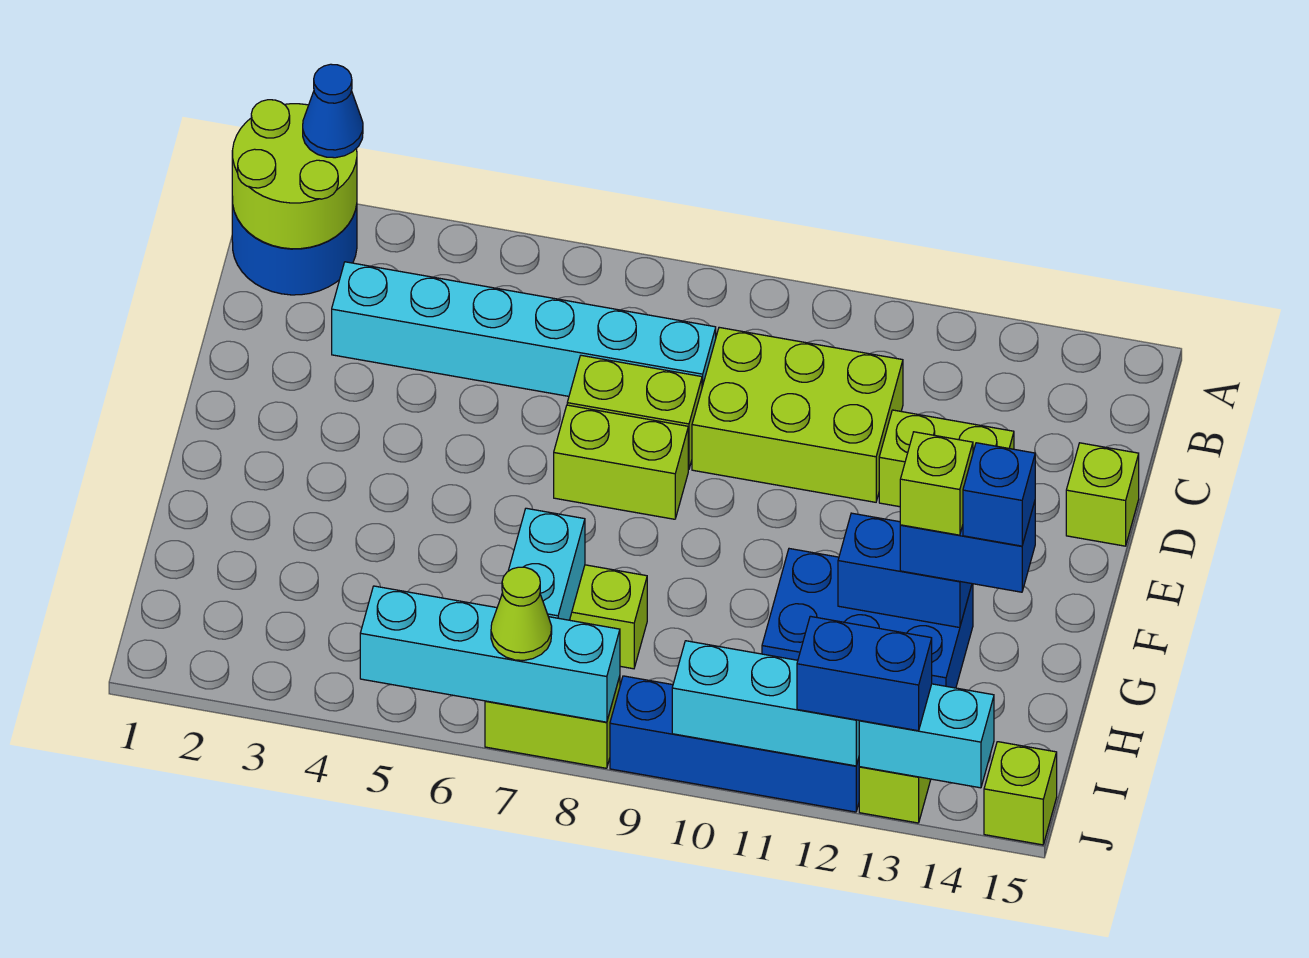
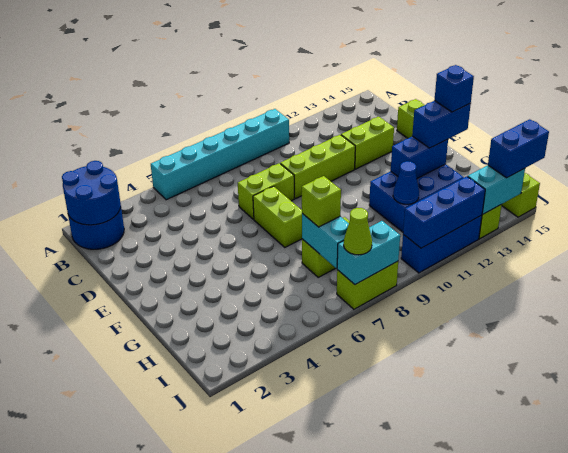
lime round brick A1:B2 level 2 -> blue round brick A1:B2 level 2
blue cone A2 level 3 -> blue cone H11 level 2
cyan brick C3:C8 level 1 -> cyan brick A5:A10 level 1
lime brick C9:D11 level 1 -> lime brick D9:D11 level 1
lime brick E7:E8 level 1 -> lime brick E7:F7 level 1
lime brick G13 level 4 -> lime brick H7 level 3
cyan brick J5:J8 level 2 -> cyan brick J7:J8 level 2
blue brick J9:J12 level 1 -> blue brick J10:J12 level 1
cyan brick J10:J12 level 2 -> blue brick J10:J12 level 2
blue brick J12:J13 level 3 -> blue brick J14:J15 level 3

